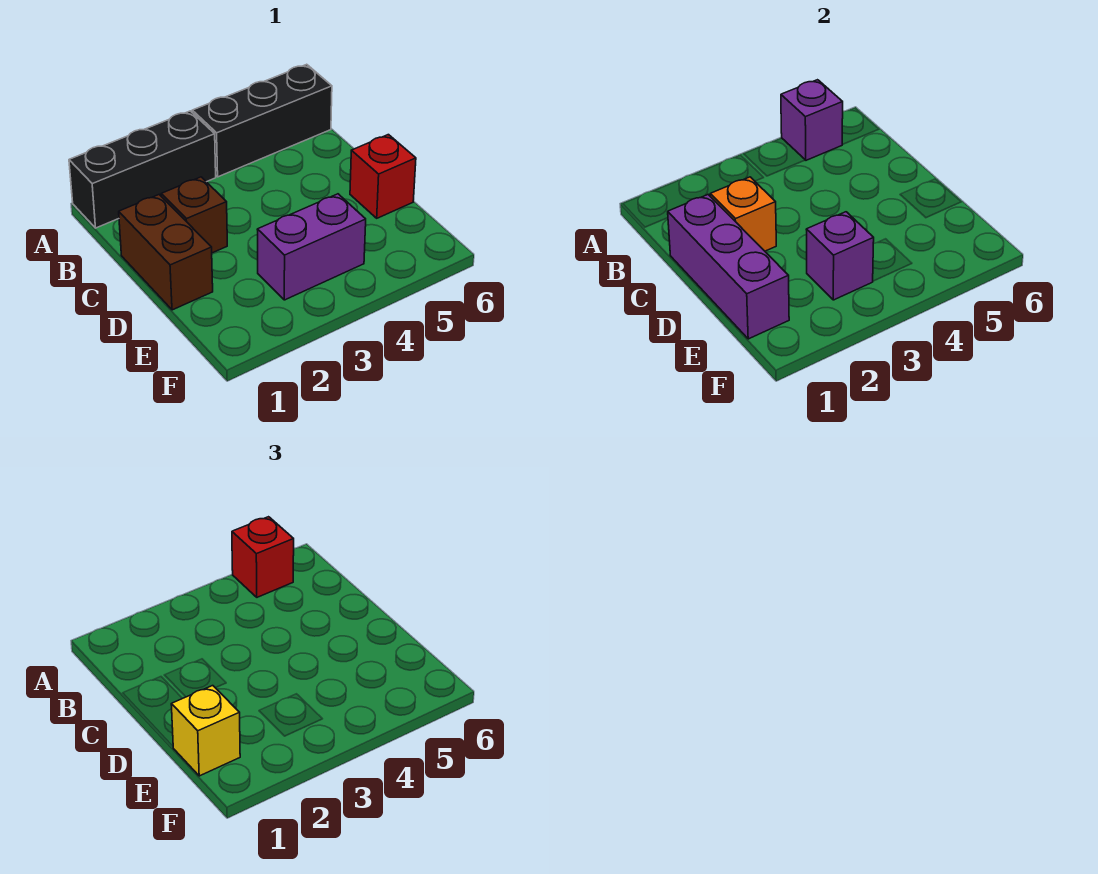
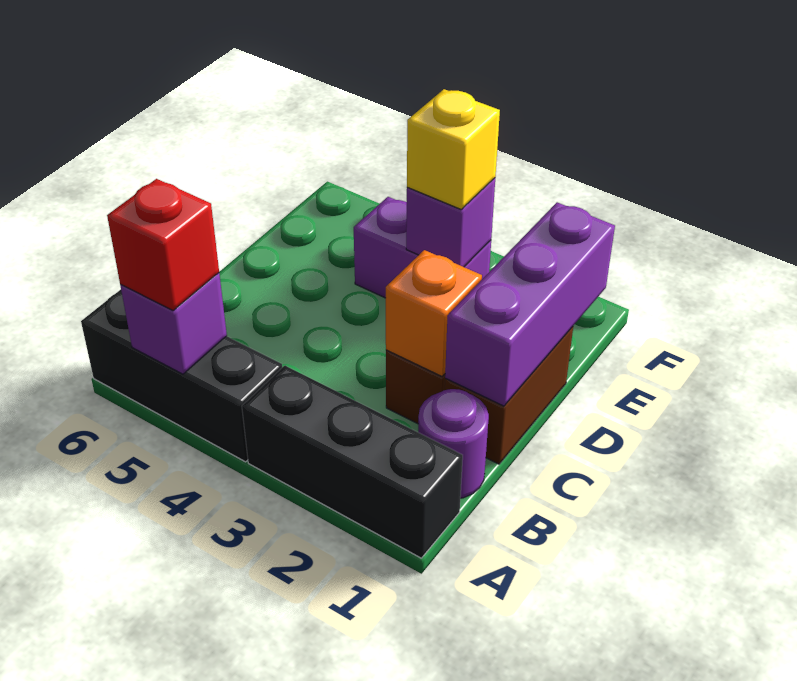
none -> purple round brick B1 level 1
red brick D6 level 1 -> none
yellow brick E1 level 3 -> yellow brick E3 level 3

